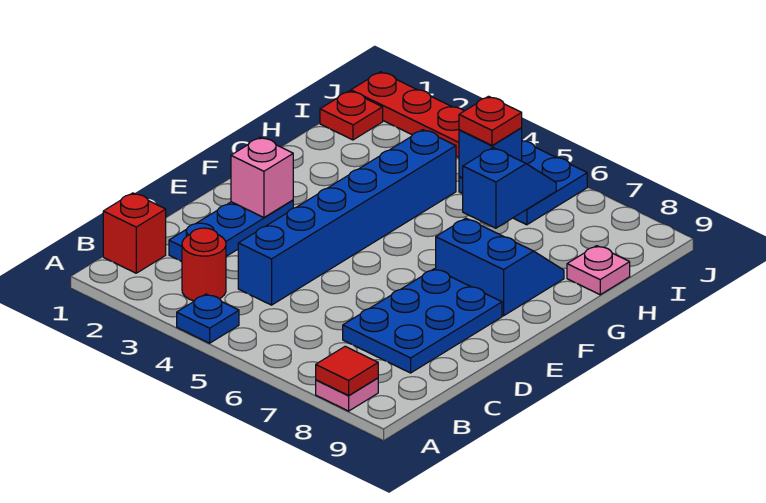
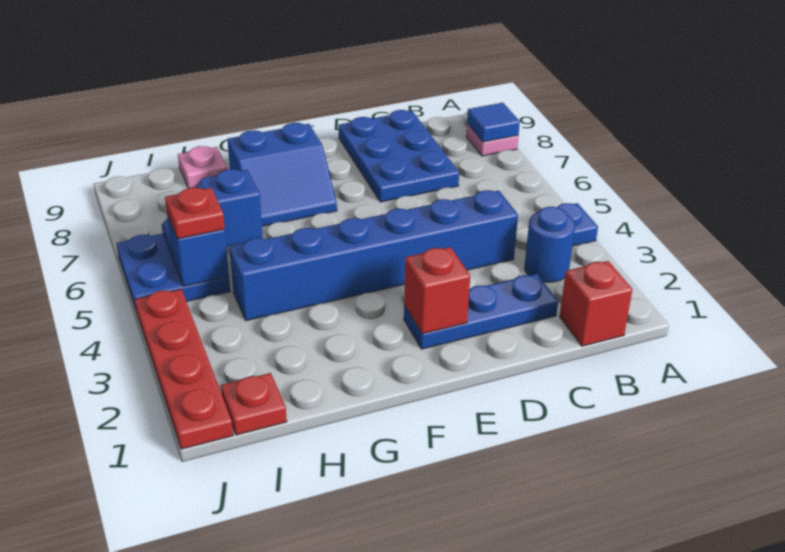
red tile A8 level 2 -> blue tile A8 level 2
red round brick B3 level 1 -> blue round brick B3 level 1
blue plate C7:E8 level 1 -> blue plate C7:D9 level 1
pink brick E2 level 2 -> red brick E2 level 2
blue slope F7:G8 level 1 top F -> blue slope F7:G8 level 1 top 8

